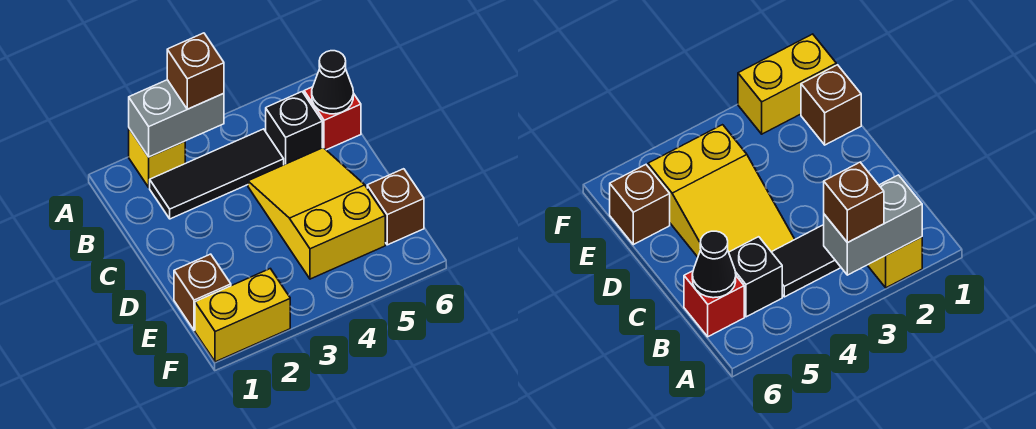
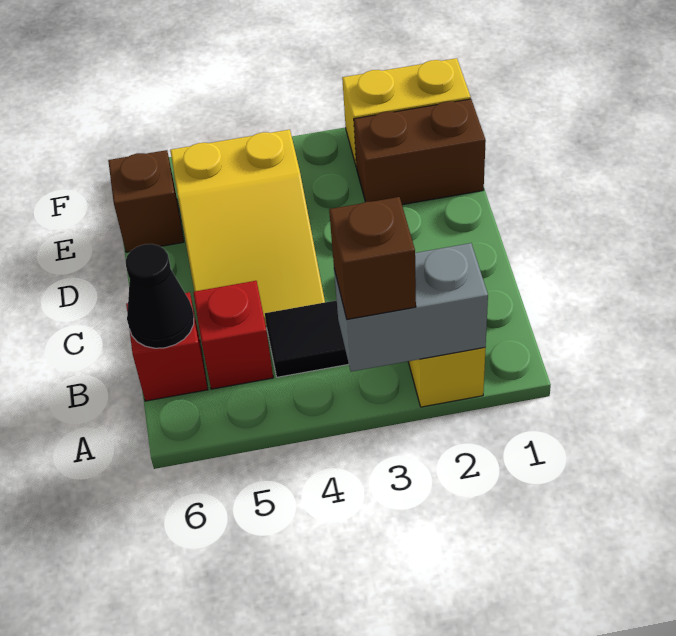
black brick B5 level 1 -> red brick B5 level 1
brown brick E1 level 1 -> brown brick E1:E2 level 1

